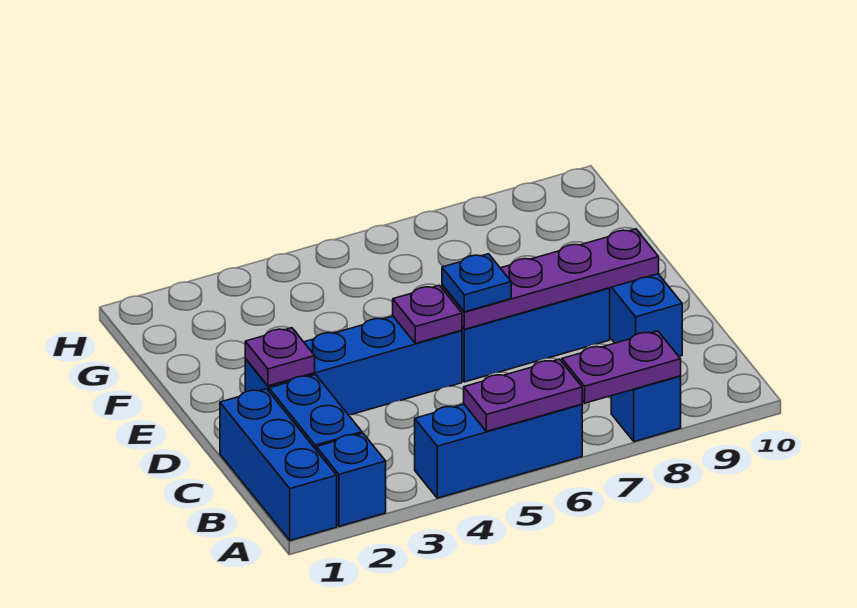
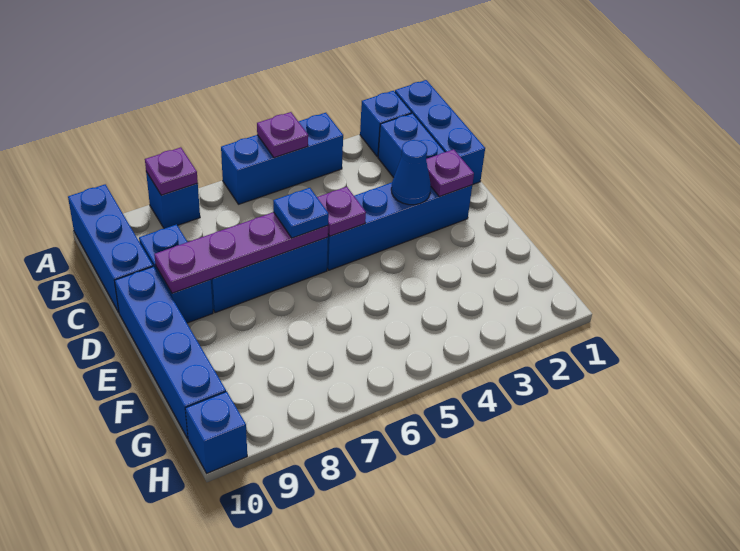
purple plate A5:A6 level 2 -> purple plate A5 level 2
purple plate A7:A8 level 2 -> purple plate A8 level 2
none -> blue brick A10:C10 level 1
none -> blue cone D3 level 2
none -> blue brick D10:G10 level 1
none -> blue brick H10 level 1

